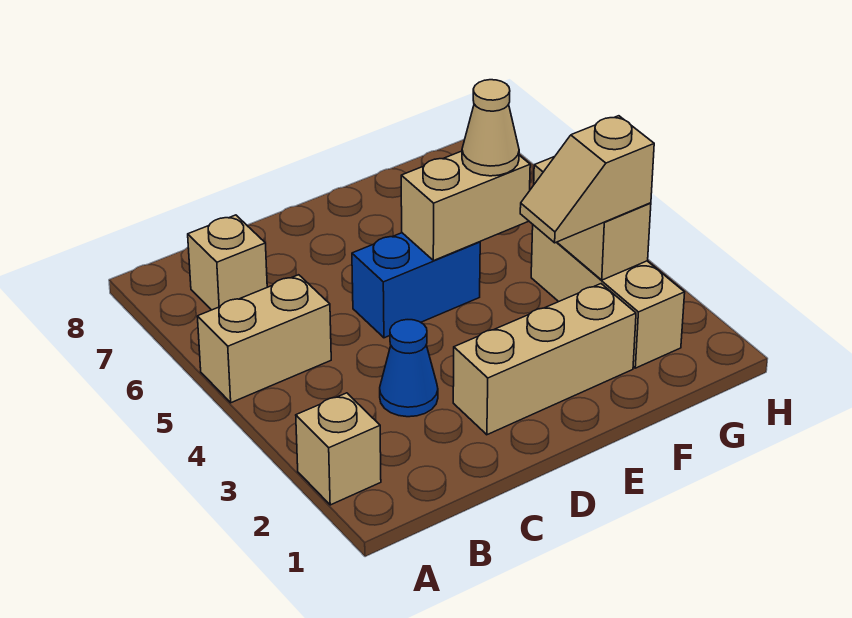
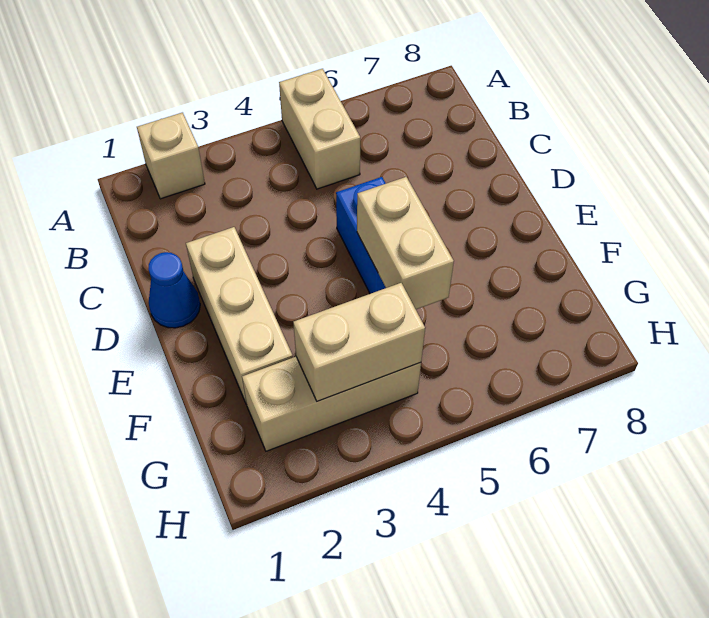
tan brick B7 level 1 -> none
blue cone C3 level 1 -> blue cone D1 level 1
tan slope F3:G3 level 3 top G -> none
tan cone F5 level 3 -> none

